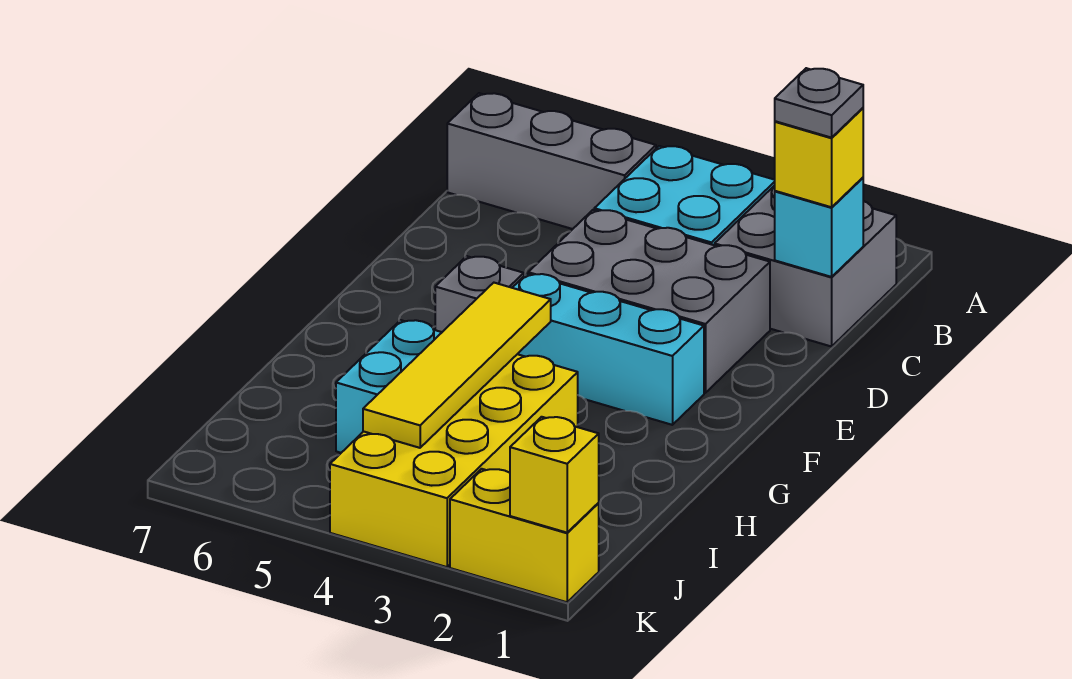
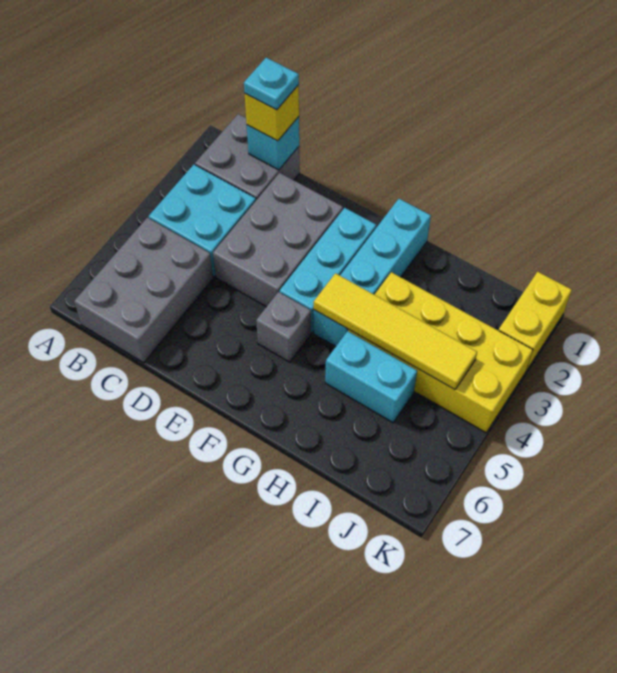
grey brick B5:B7 level 1 -> grey brick B5:C7 level 1
grey plate C1 level 4 -> cyan plate C1 level 4
none -> cyan brick G1:G4 level 1
yellow brick K1 level 2 -> none

